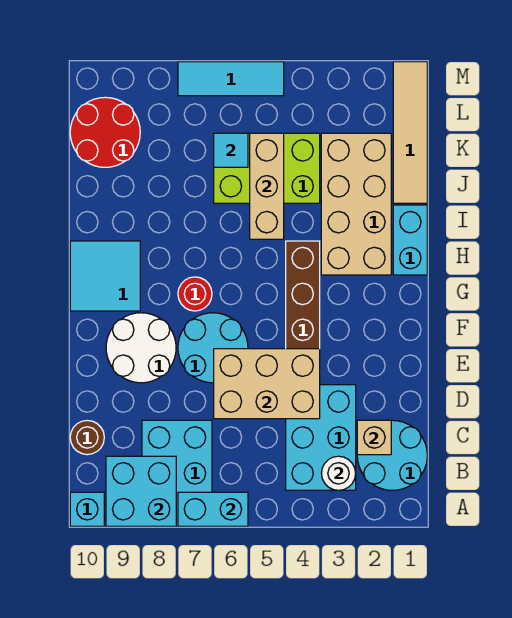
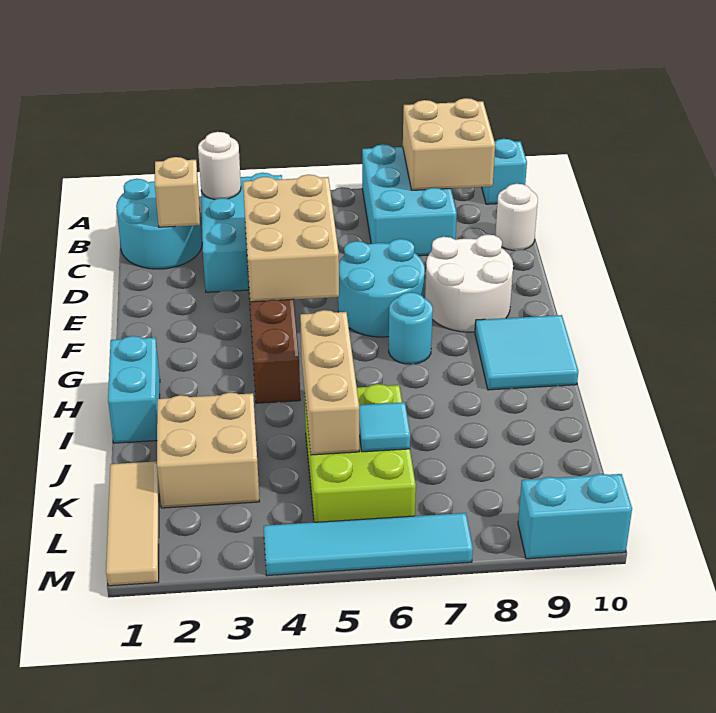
cyan brick A6:A7 level 2 -> cyan brick M9:M10 level 1
cyan brick A8:B9 level 2 -> tan brick A8:B9 level 2
brown round brick C10 level 1 -> white round brick C10 level 1
tan brick D4:E6 level 2 -> tan brick D4:F5 level 2
red round brick G7 level 1 -> cyan round brick G7 level 1
tan brick H2:K3 level 1 -> tan brick J2:K3 level 1
tan tile J1:M1 level 1 -> tan tile K1:M1 level 1
lime brick J4:K6 level 1 -> lime brick J5:L6 level 1
red round brick K9:L10 level 1 -> none
cyan tile M5:M7 level 1 -> cyan tile M4:M7 level 1

